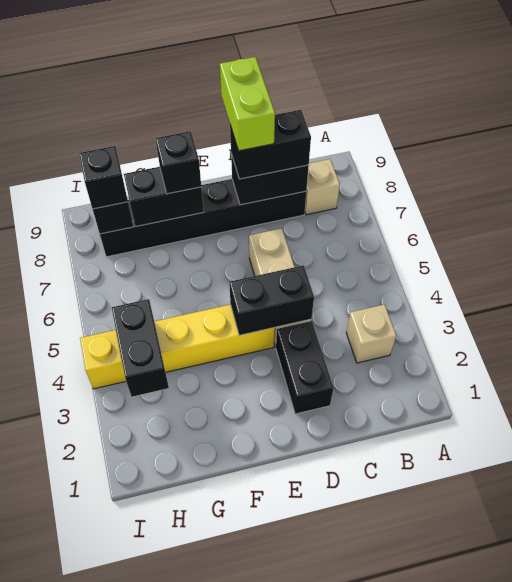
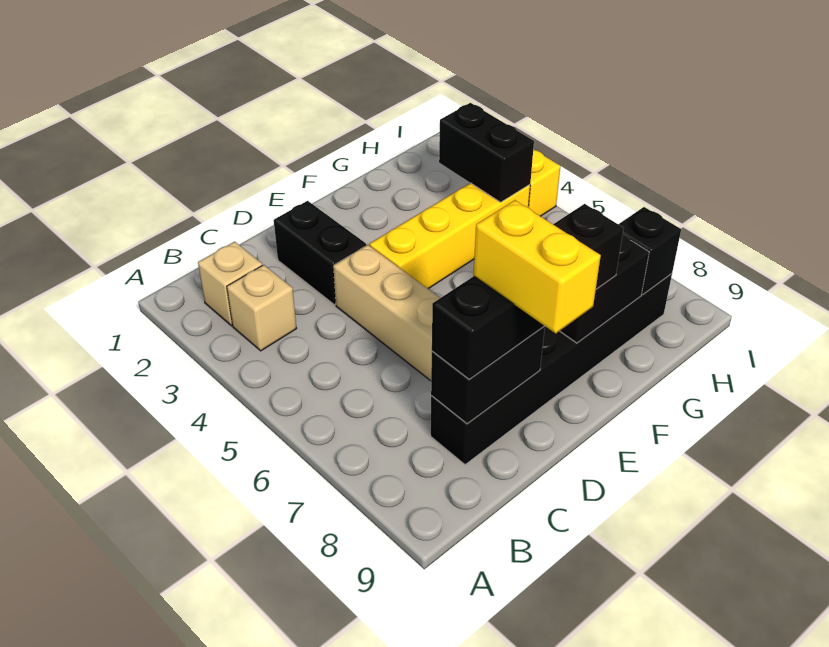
tan brick B8 level 1 -> tan brick B2 level 1
black brick D4:E4 level 2 -> none
lime brick D8:D9 level 4 -> yellow brick D8:D9 level 4
black brick H8 level 3 -> none

